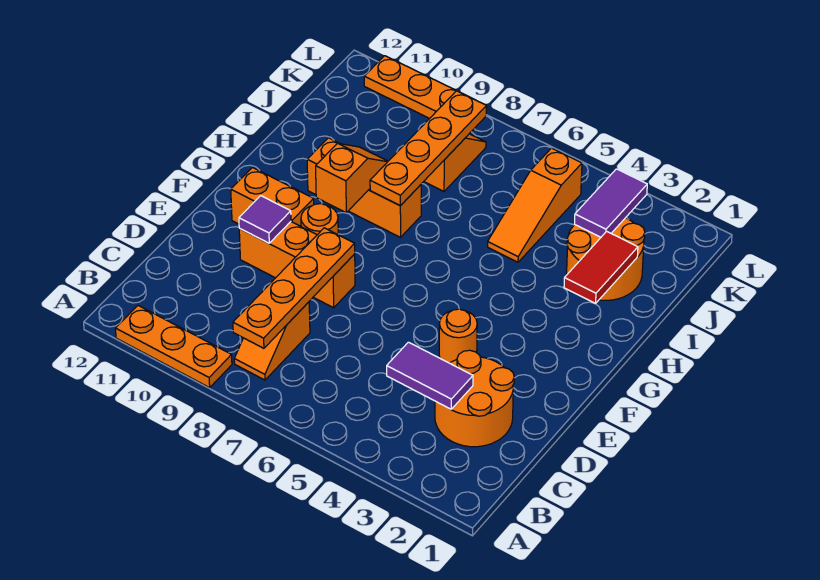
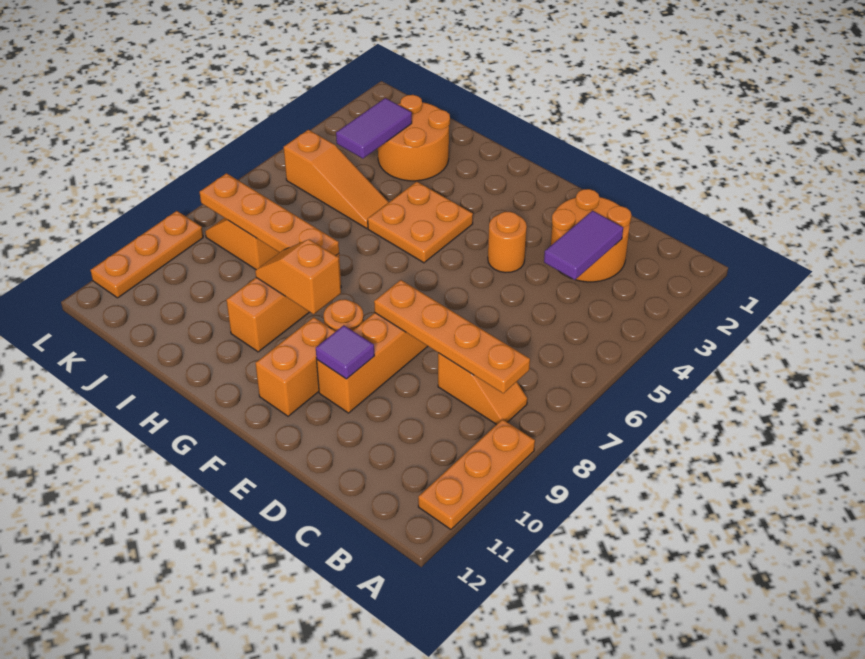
none -> orange plate G4:H5 level 1
red tile H2:I2 level 2 -> none
purple tile J3:K3 level 2 -> purple tile J3:J4 level 2

